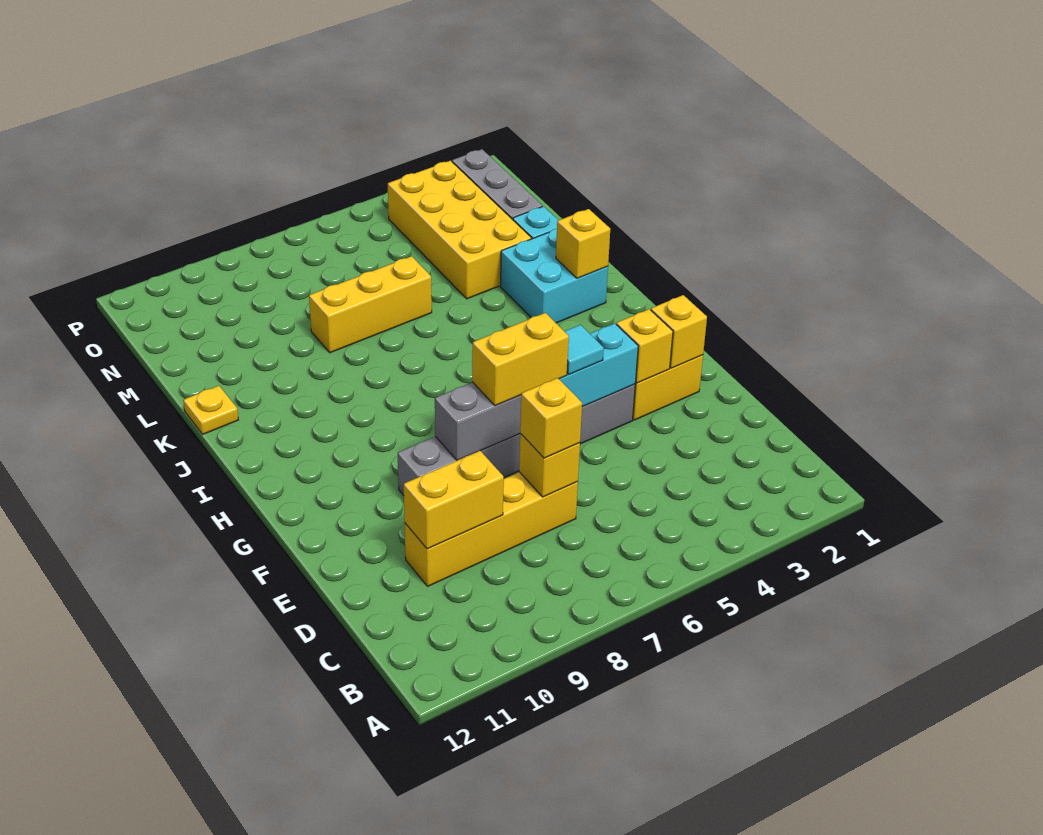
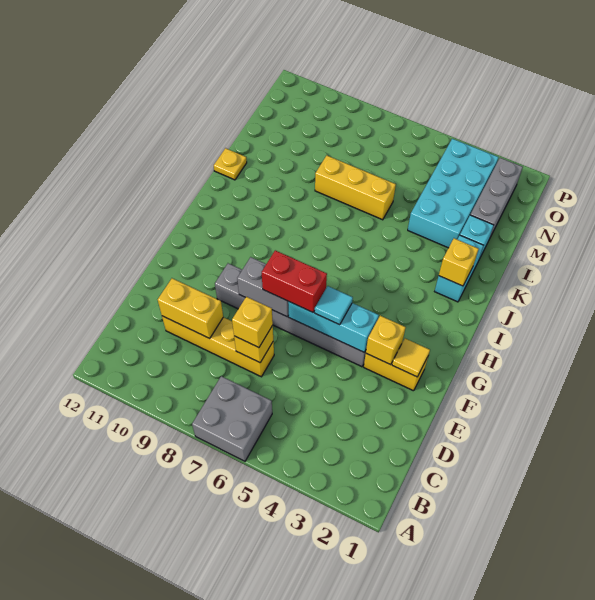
none -> grey brick A6:B7 level 1
yellow brick F2 level 2 -> yellow tile F2 level 2
yellow brick F6:F7 level 3 -> red brick F6:F7 level 3
cyan brick J2:K3 level 1 -> cyan brick J2:K2 level 1
yellow brick L3:O4 level 1 -> cyan brick L3:O4 level 1

